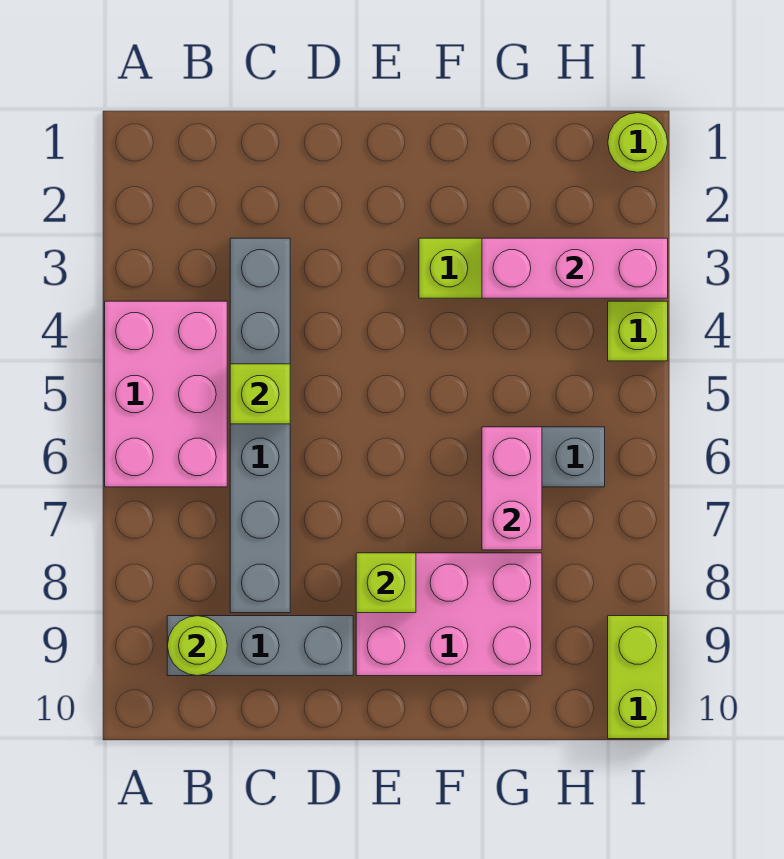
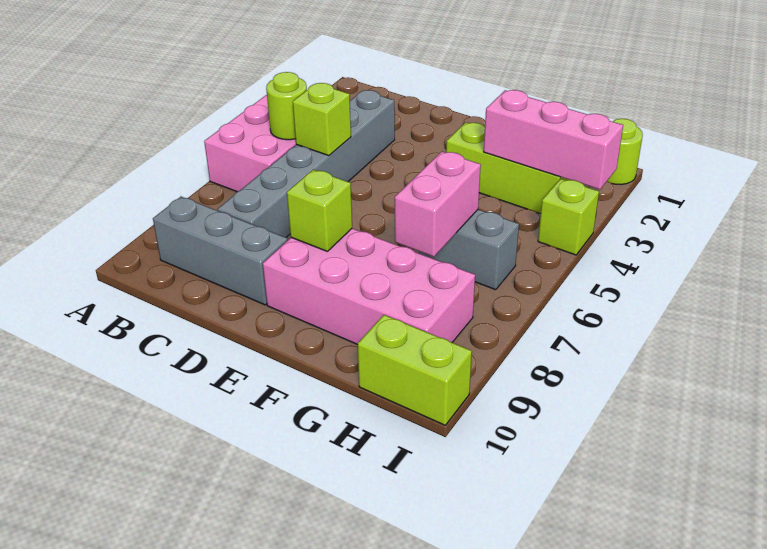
lime round brick B9 level 2 -> lime round brick B5 level 2
pink brick E8:G9 level 1 -> pink brick E8:H9 level 1
lime brick I9:I10 level 1 -> lime brick H10:I10 level 1

